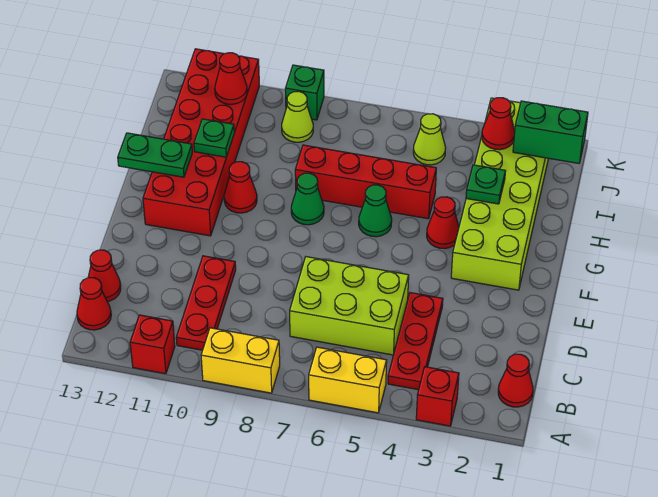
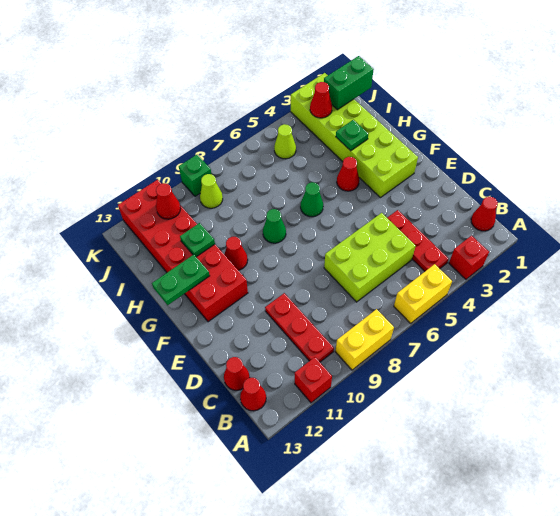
red brick H5:H8 level 1 -> none

